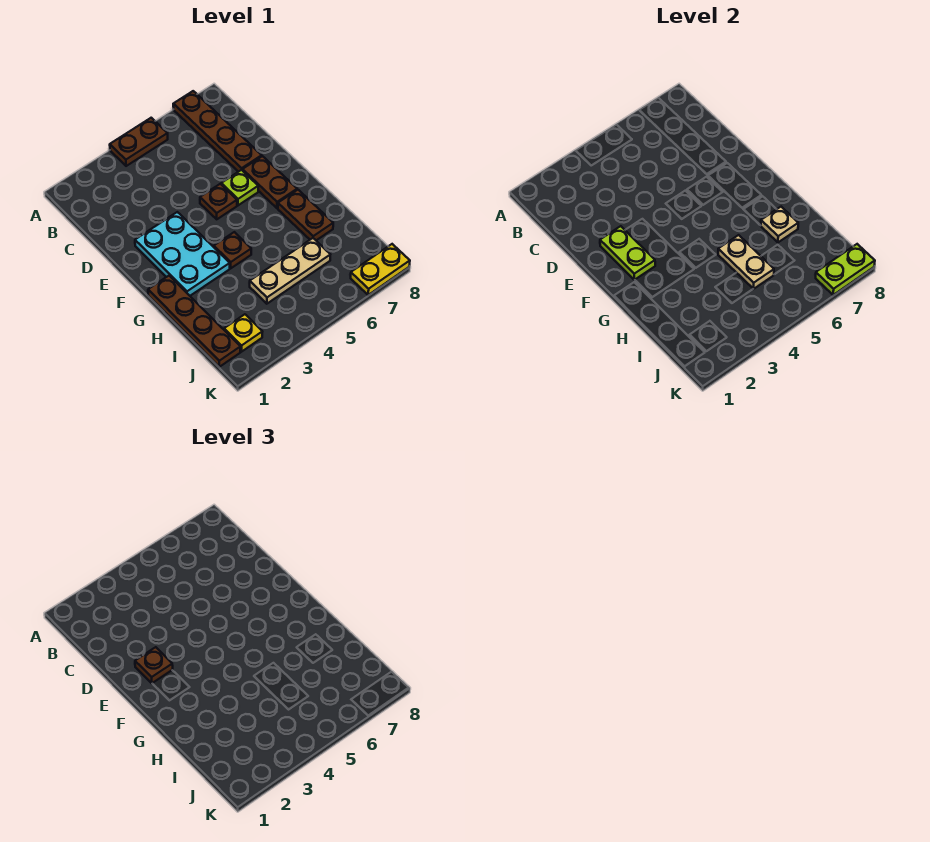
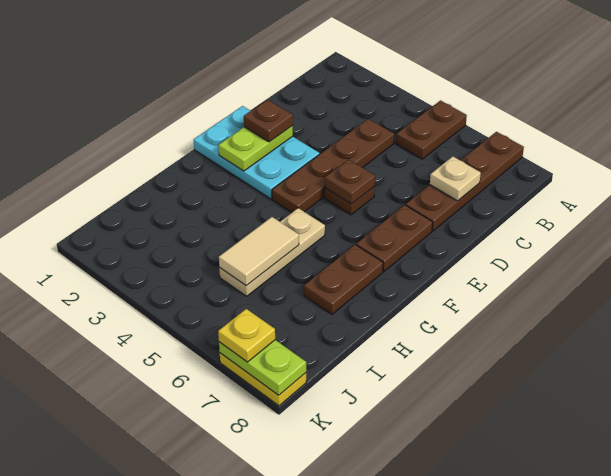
brown plate A4:A5 level 1 -> brown plate A5:B5 level 1
cyan plate E2:G3 level 1 -> cyan plate E1:F3 level 1
lime plate E6 level 1 -> none
brown plate G1:J1 level 1 -> brown plate C4:F4 level 1
brown plate G4 level 1 -> brown plate E5 level 2
tan plate H5:I5 level 2 -> tan tile H5:I5 level 2
tan plate H7 level 2 -> tan plate C7 level 2
tan plate I4:I6 level 1 -> tan plate G5:I5 level 1
yellow plate J2 level 1 -> yellow plate K7 level 3

